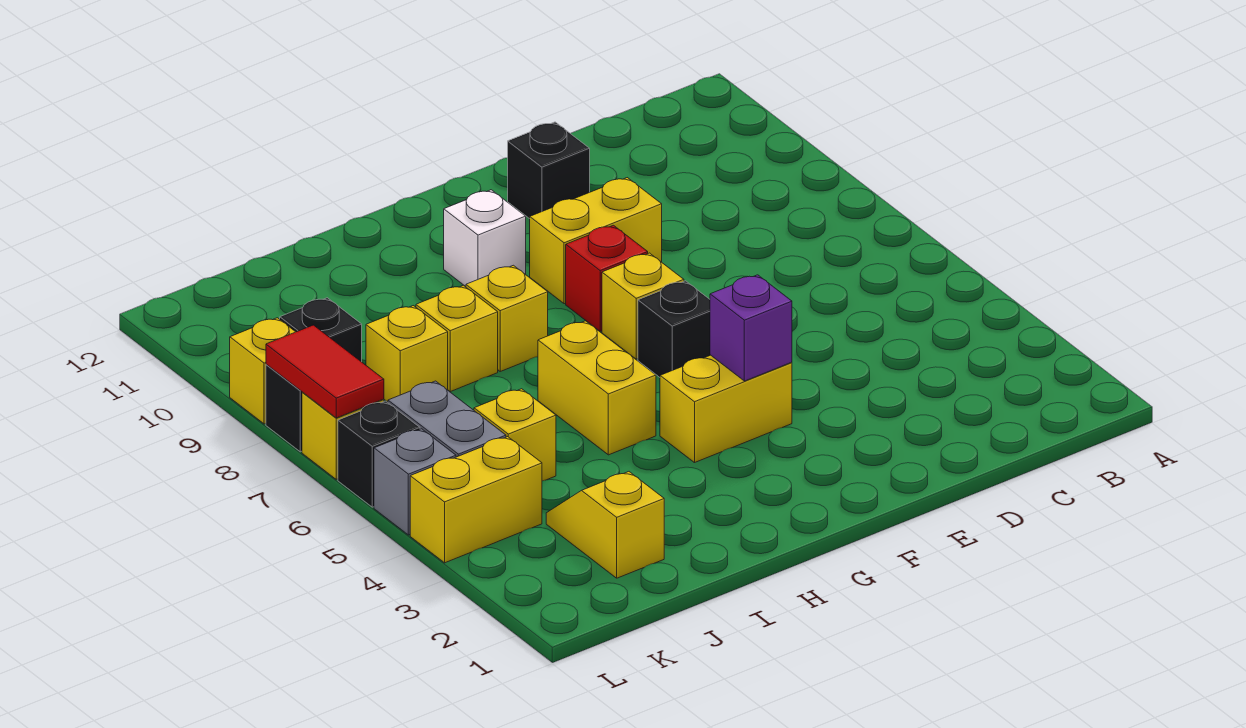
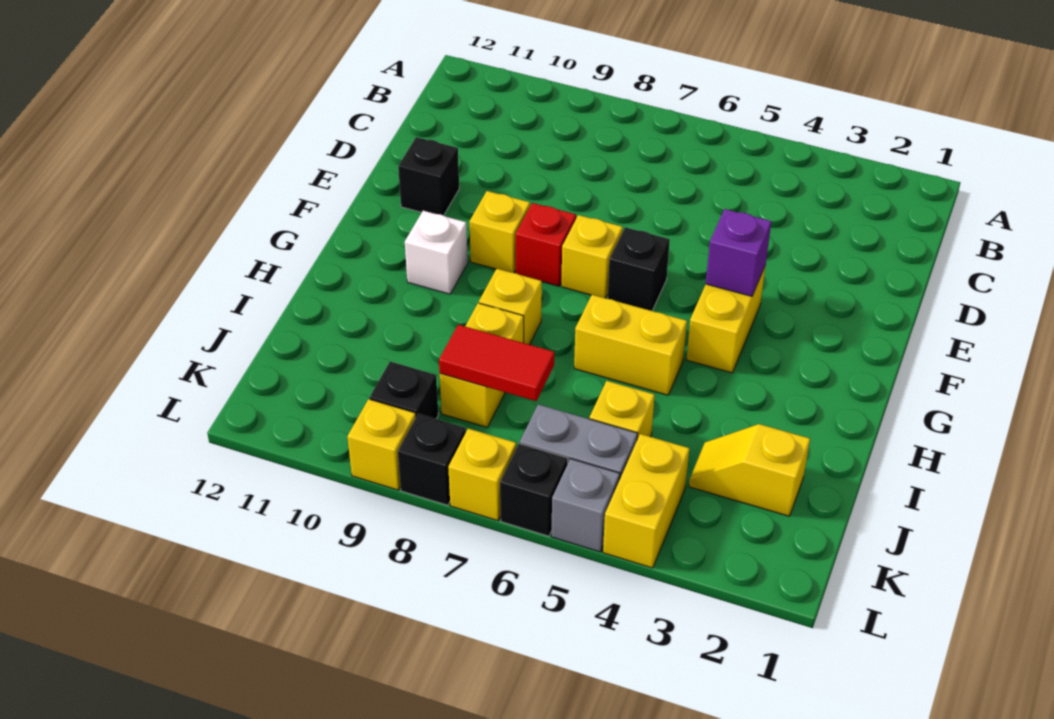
yellow brick E9:F9 level 1 -> yellow brick F9 level 1
red tile L7:L8 level 2 -> red tile J7:J8 level 2

